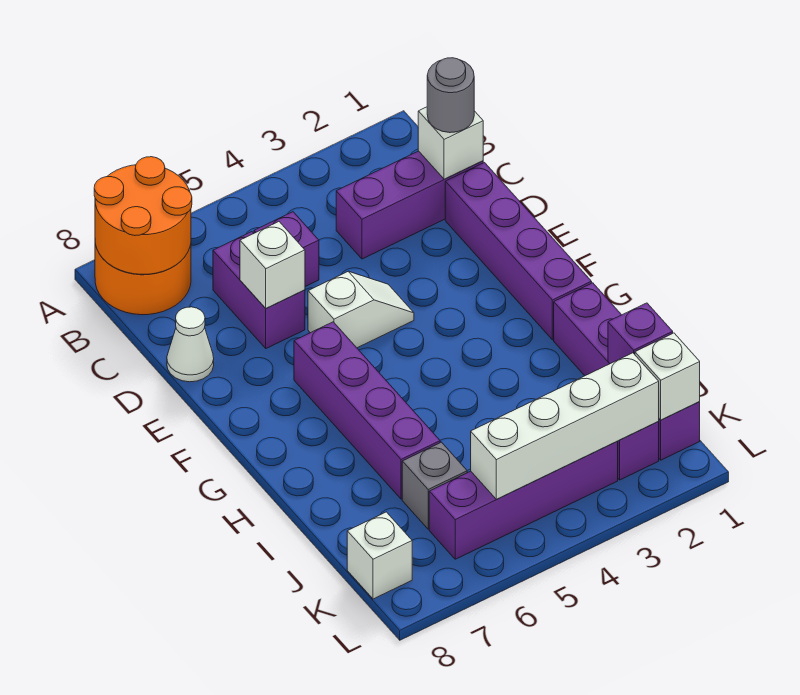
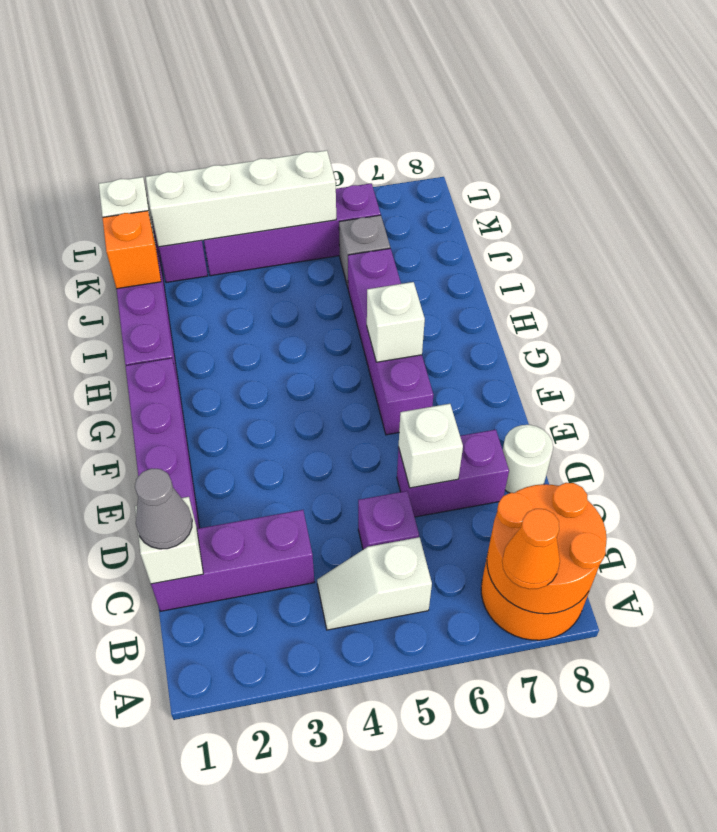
none -> orange cone A7 level 3
grey round brick C1 level 3 -> grey cone C1 level 3
purple brick C6:D6 level 1 -> purple brick D6:D7 level 1
white cone D8 level 1 -> white round brick D8 level 1
white slope E4:E5 level 1 top 5 -> white slope B4:B5 level 1 top 5
purple brick J1 level 2 -> orange brick J1 level 2
white brick K8 level 1 -> white brick G6 level 2

